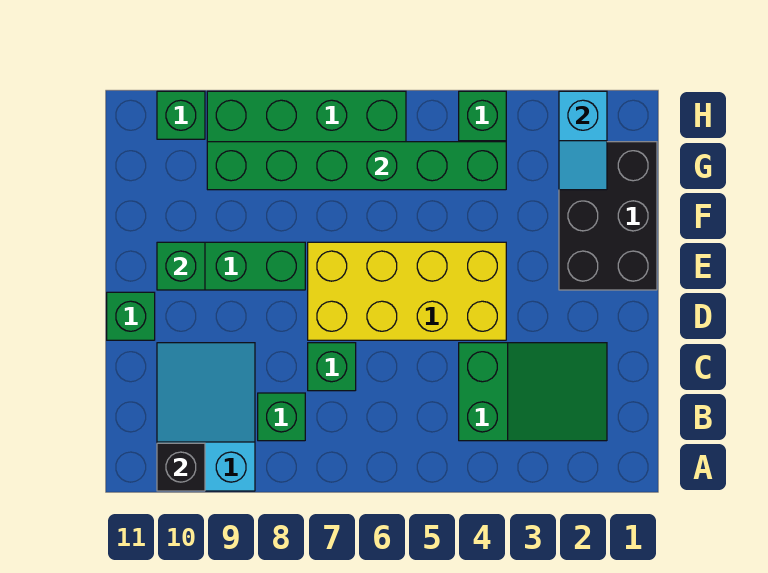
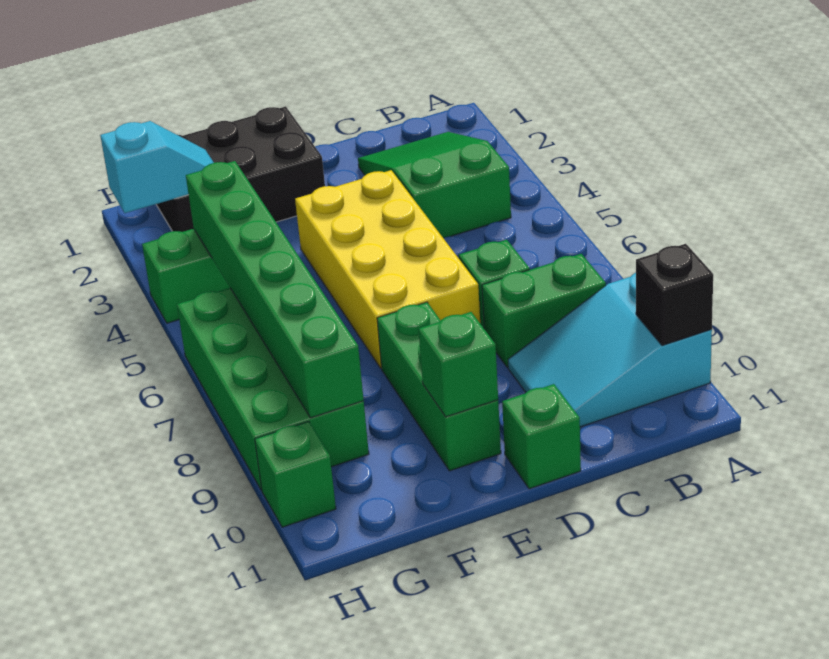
green brick B8 level 1 -> green brick B8:C8 level 1

